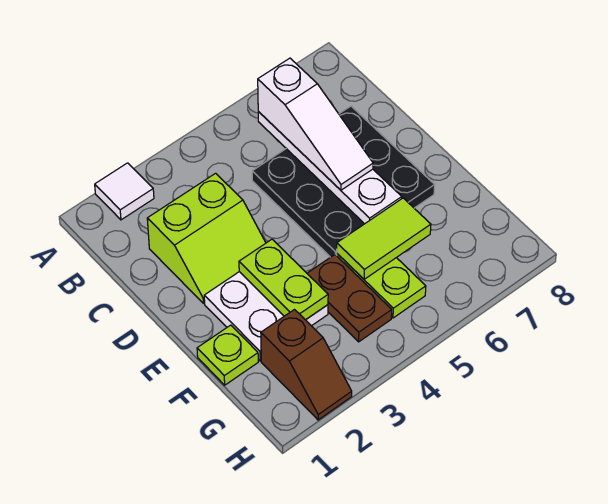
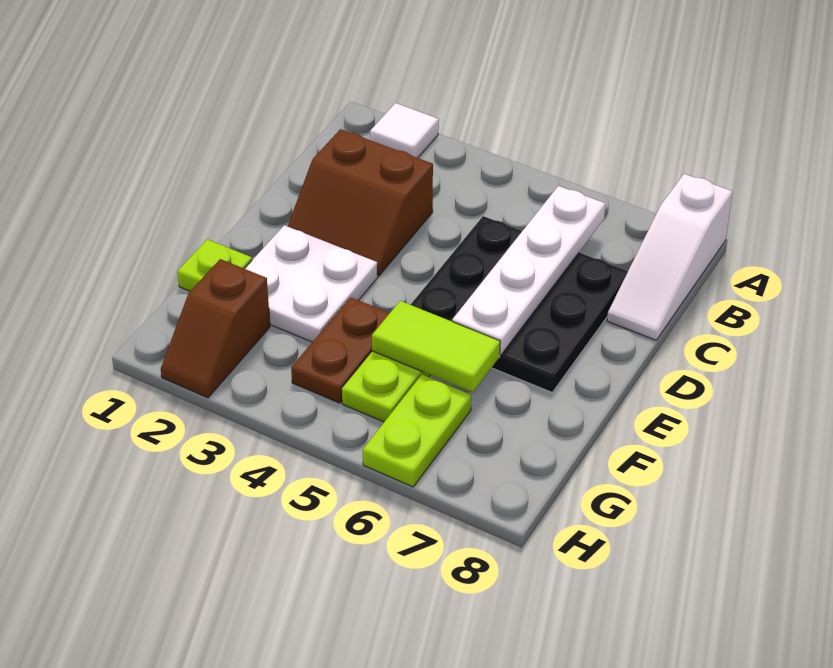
white slope B6:D6 level 3 top B -> white slope A8:C8 level 1 top A
lime slope C2:D3 level 1 top C -> brown slope C2:D3 level 1 top C
lime plate E3:F3 level 2 -> lime plate G6:H6 level 1

